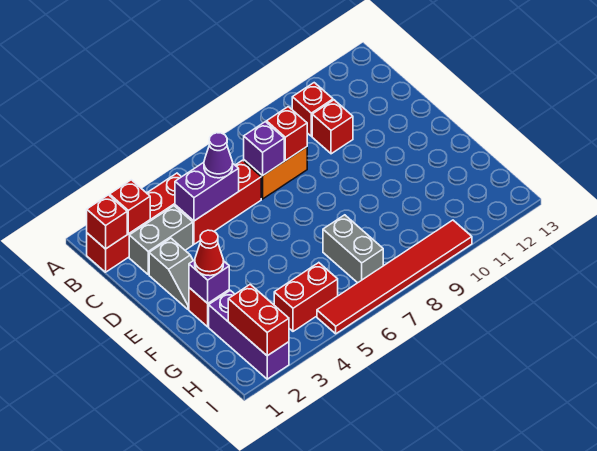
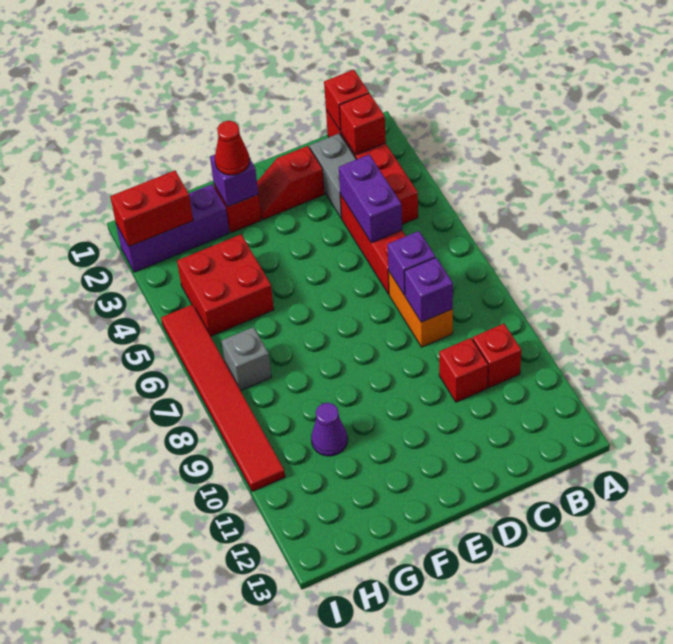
purple cone C5 level 3 -> purple cone G10 level 1
red brick C8 level 2 -> purple brick C8 level 2
grey slope D2:E2 level 1 top D -> red slope D2:E2 level 1 top D
grey brick G7:H7 level 1 -> grey brick H7 level 1
red brick H4:H5 level 1 -> red brick G4:H5 level 1

